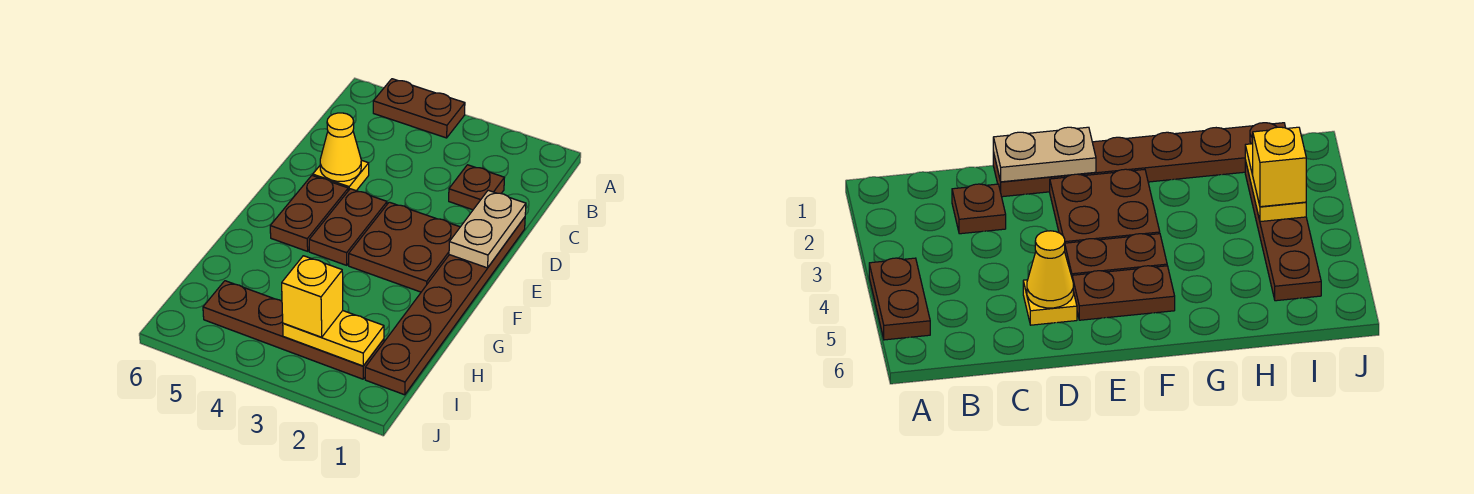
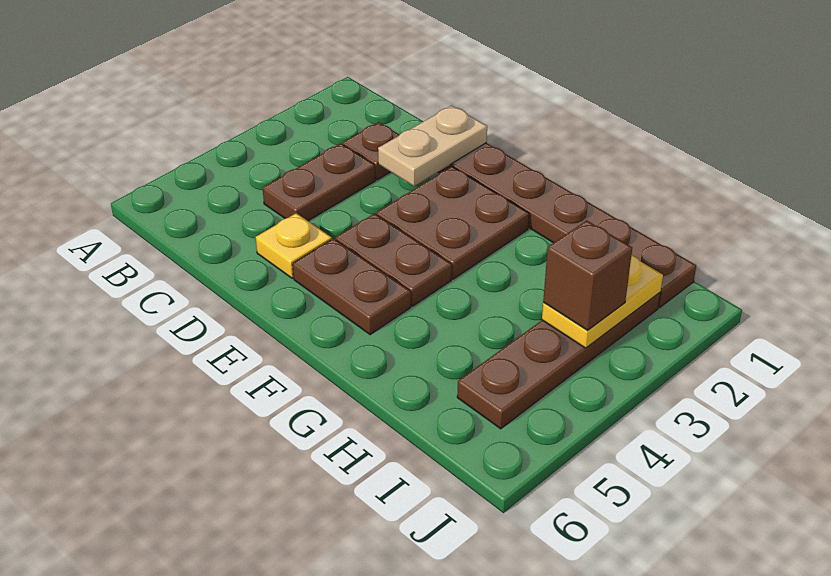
brown plate A4:A5 level 1 -> brown plate C3:C4 level 1
tan plate D1:E1 level 2 -> tan plate D1:D2 level 2
yellow cone D5 level 2 -> none
yellow brick I3 level 3 -> brown brick I3 level 3

